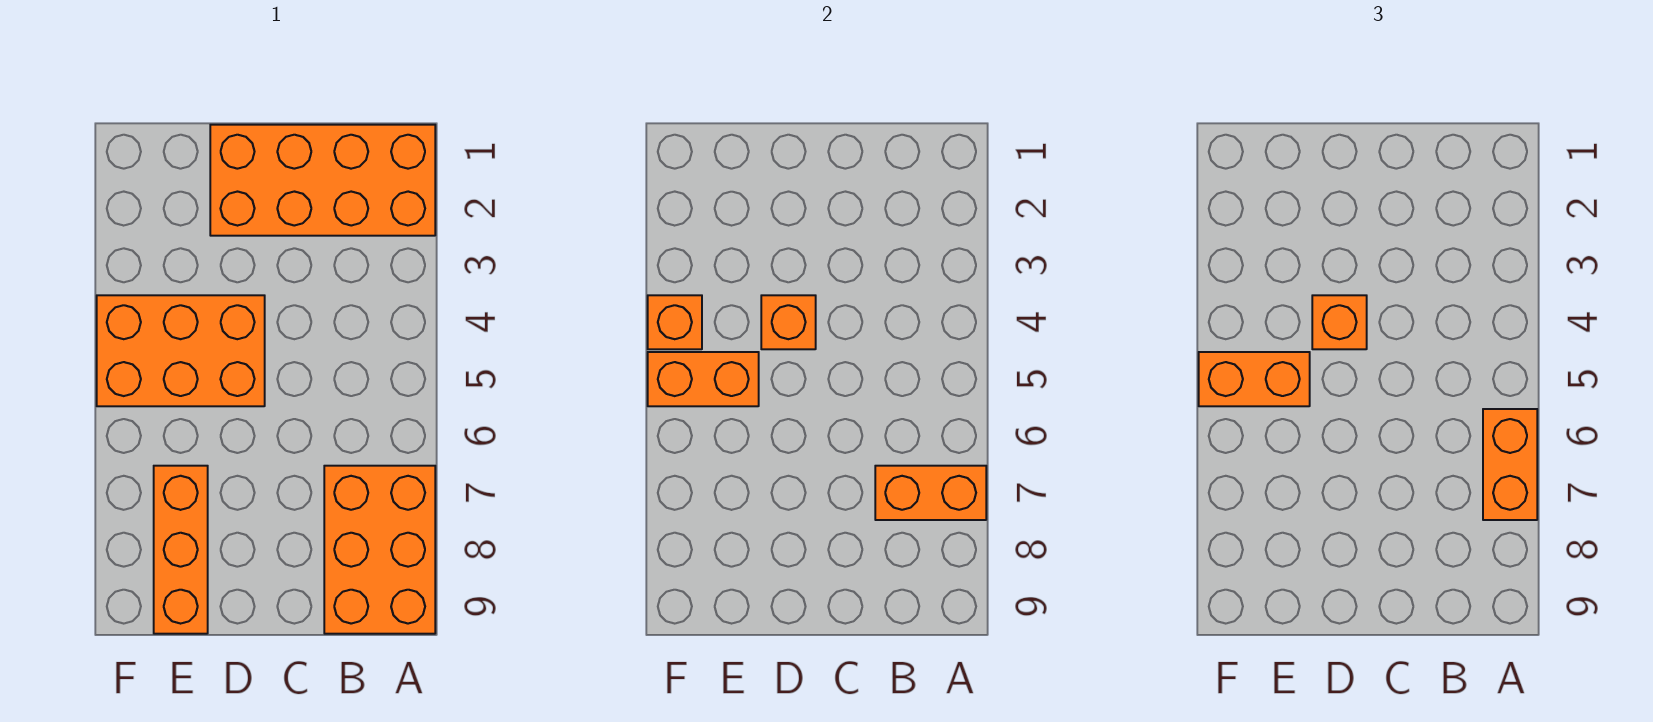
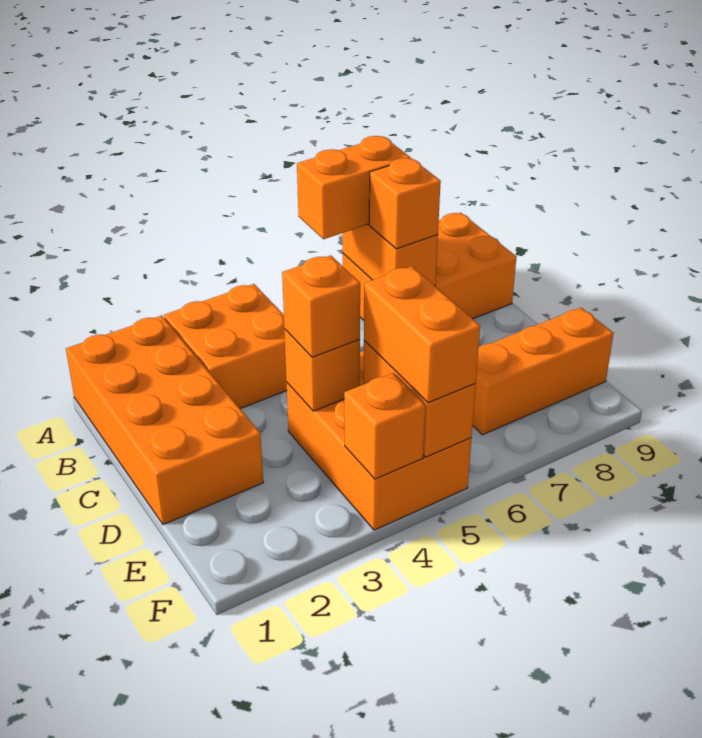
none -> orange brick A3:B4 level 1
none -> orange brick B7 level 3

